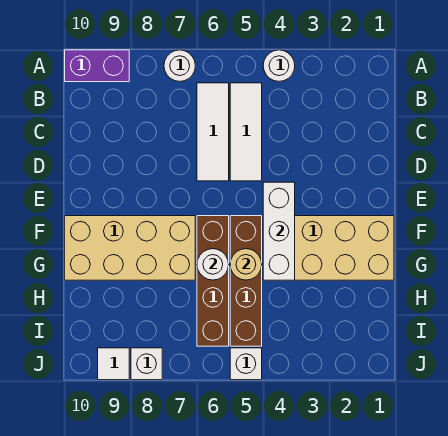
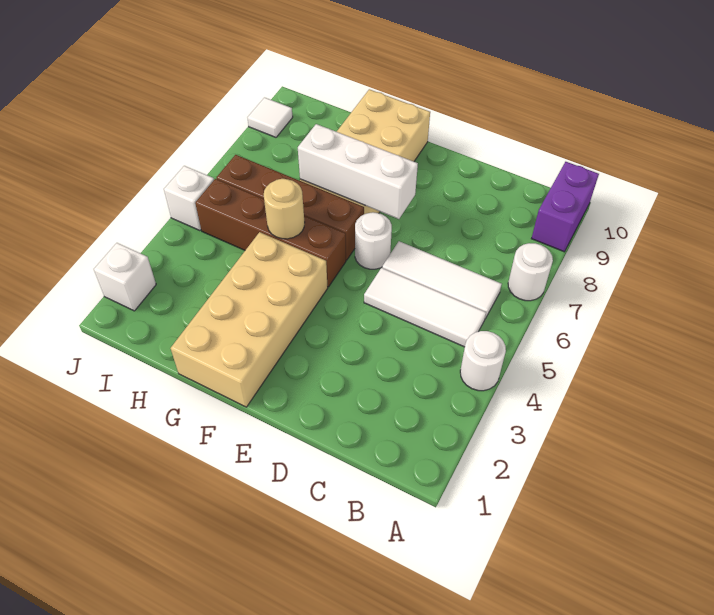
white brick E4:G4 level 2 -> white brick E7:G7 level 2
white round brick G6 level 2 -> white round brick E6 level 1
white brick J8 level 1 -> white brick J2 level 1

